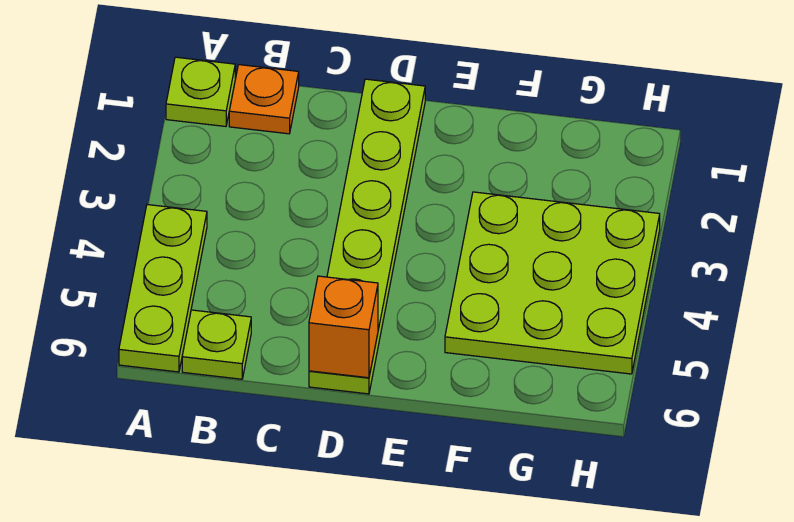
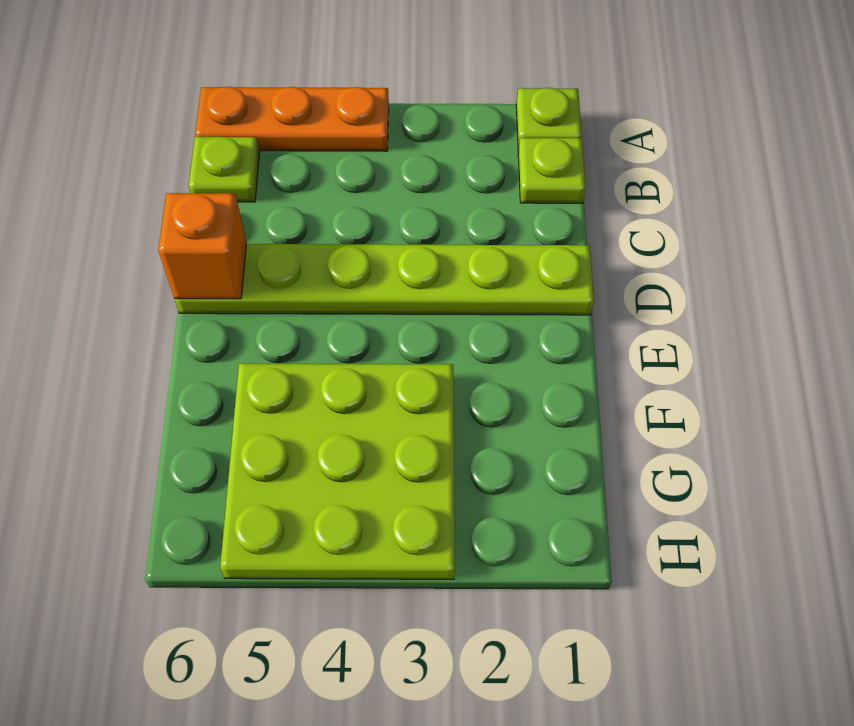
lime plate A4:A6 level 1 -> orange plate A4:A6 level 1
orange plate B1 level 1 -> lime plate B1 level 1

